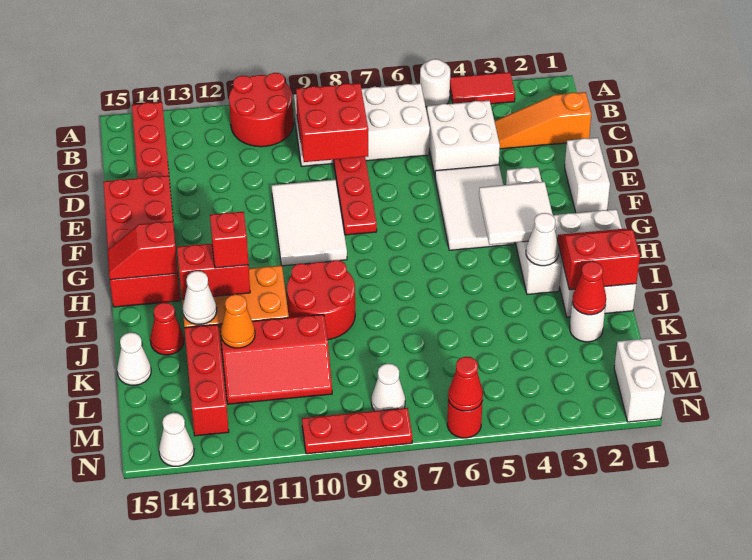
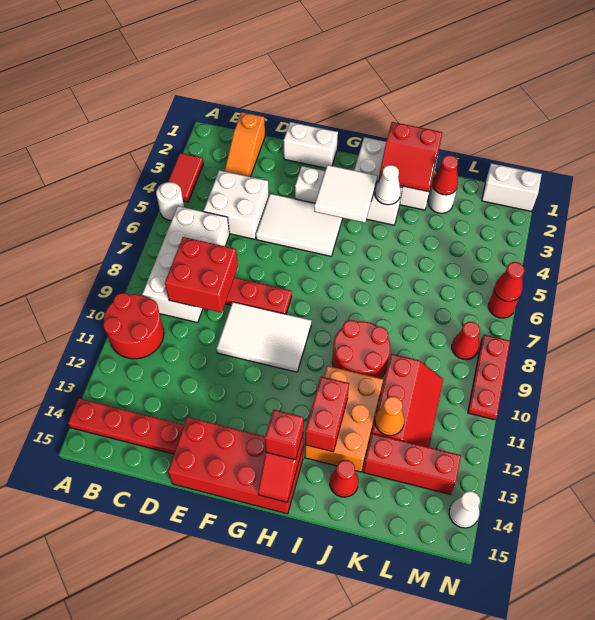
red slope I1:J2 level 2 top J -> red slope I1:J2 level 2 top 1
red brick I12 level 3 -> red brick H14 level 3
white cone J13 level 2 -> none
white cone K15 level 1 -> none
white cone M8 level 1 -> red cone M8 level 1

